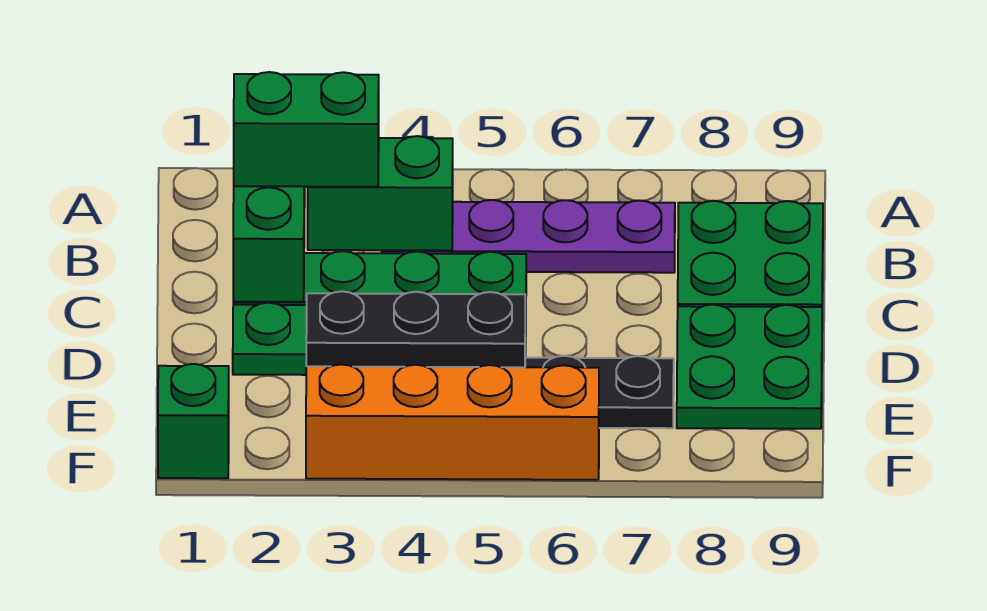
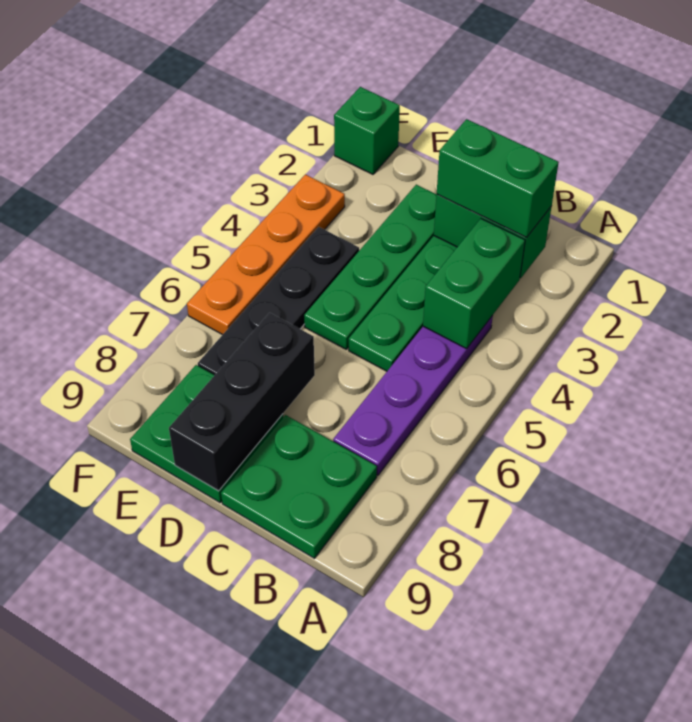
green brick B2:B3 level 3 -> green brick B2:C2 level 3
black brick E3:E5 level 2 -> black brick D7:D9 level 2
orange brick F3:F6 level 1 -> orange plate F3:F6 level 1

